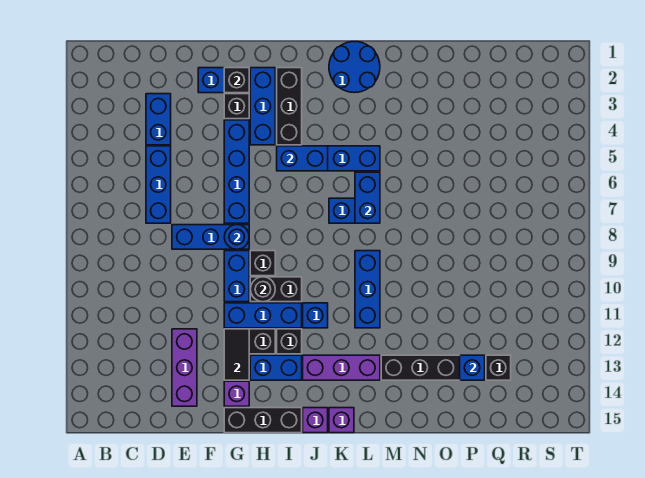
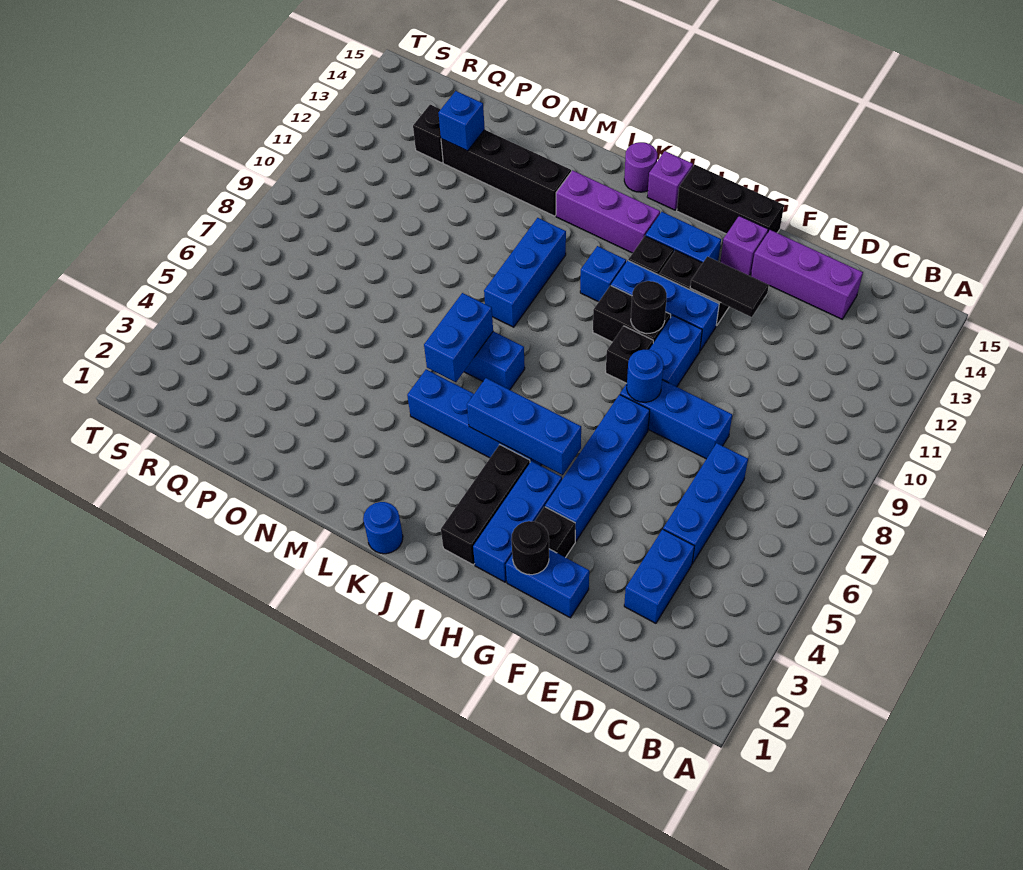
purple brick E12:E14 level 1 -> purple brick D14:F14 level 1
black brick G2 level 2 -> black round brick G2 level 2
black tile G12:G13 level 2 -> black tile F12:G12 level 2
blue brick I5:J5 level 2 -> blue brick H5:J5 level 2
blue round brick K1:L2 level 1 -> blue round brick K1 level 1
purple brick K15 level 1 -> purple round brick K15 level 1

